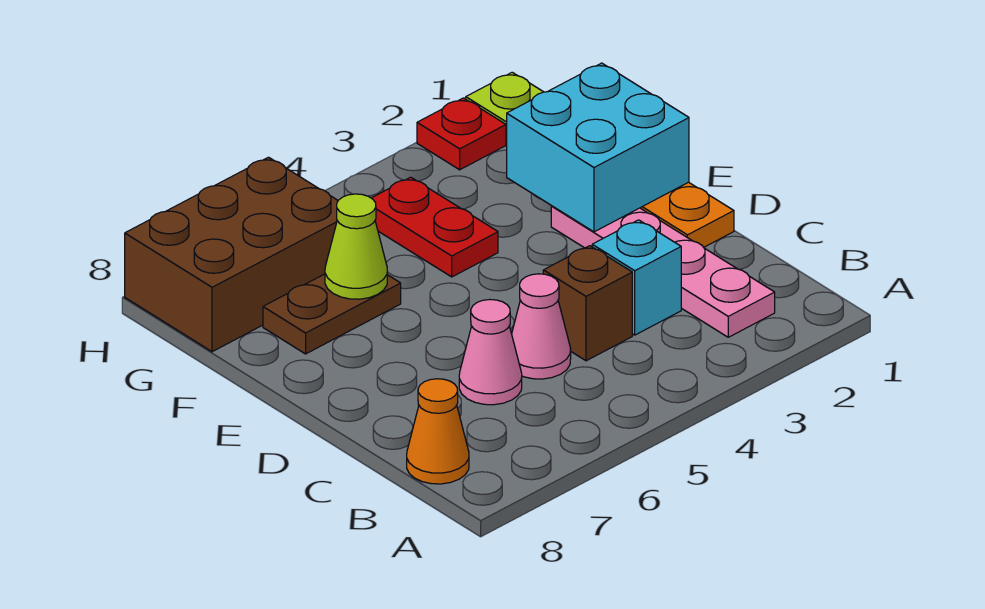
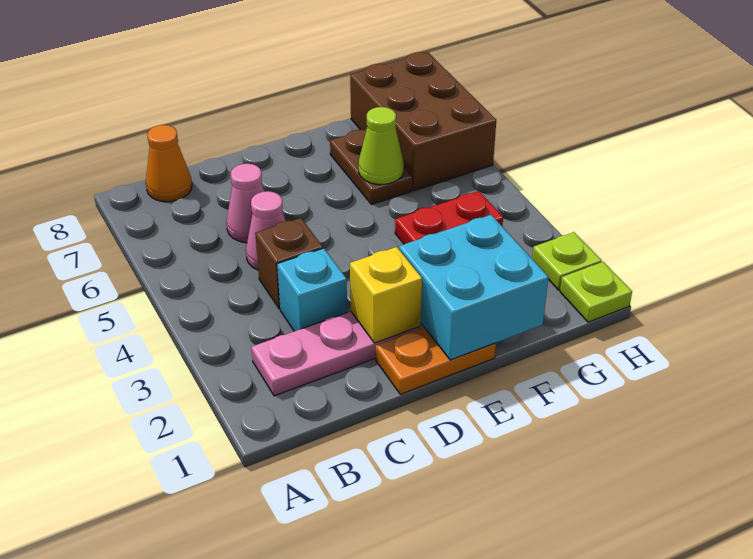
none -> yellow brick D2 level 2
red plate H2 level 1 -> lime plate H2 level 1

